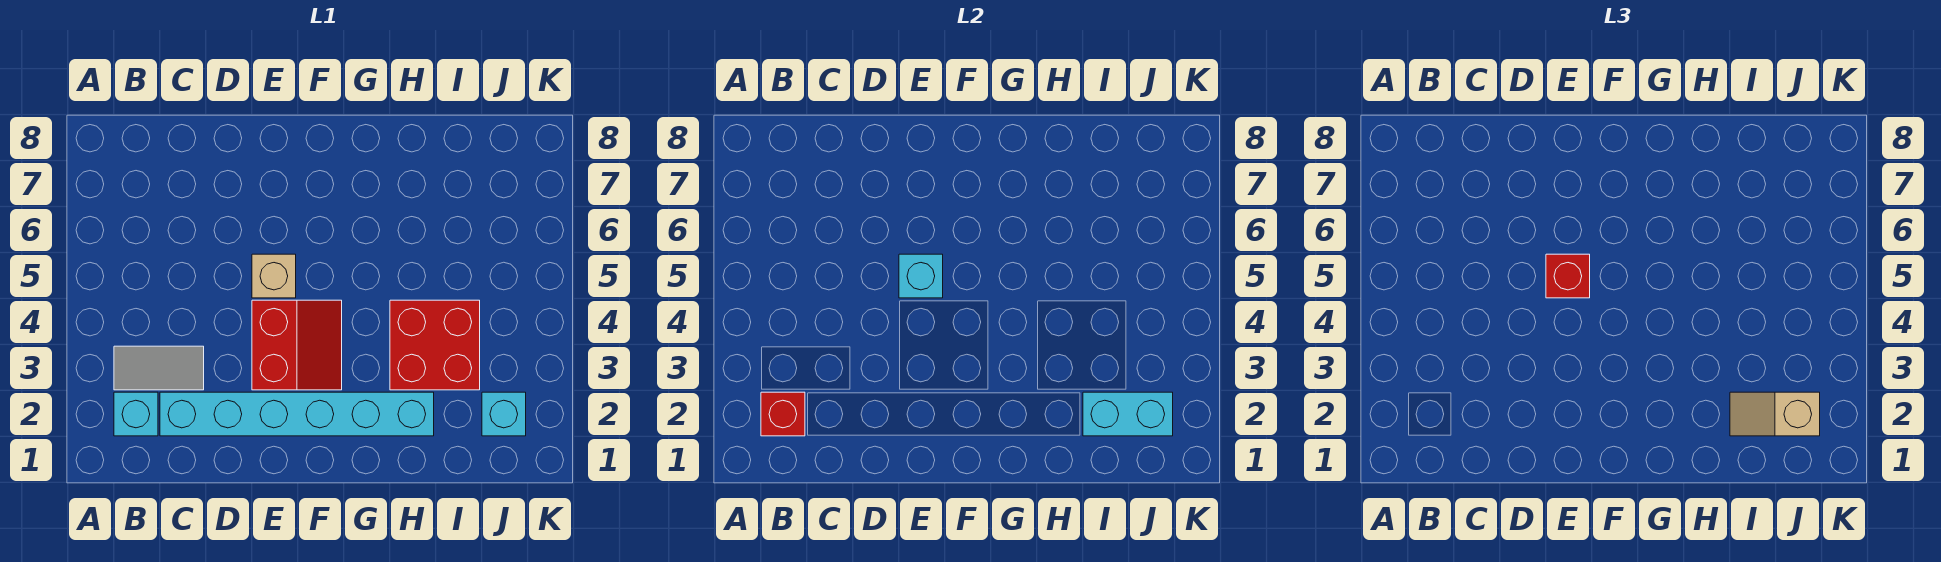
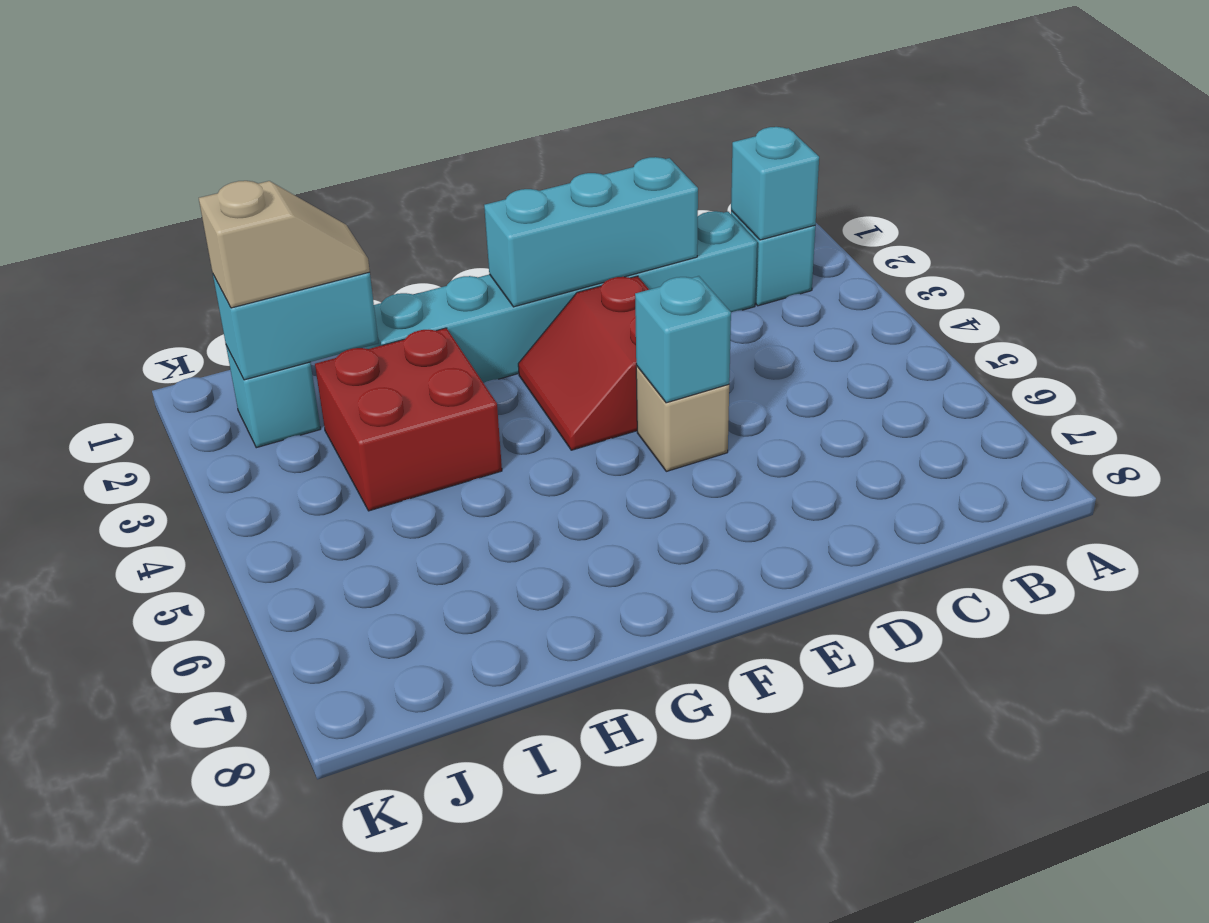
red brick B2 level 2 -> cyan brick B2 level 2
grey tile B3:C3 level 1 -> none
none -> cyan brick D2:F2 level 2
red brick E5 level 3 -> none

